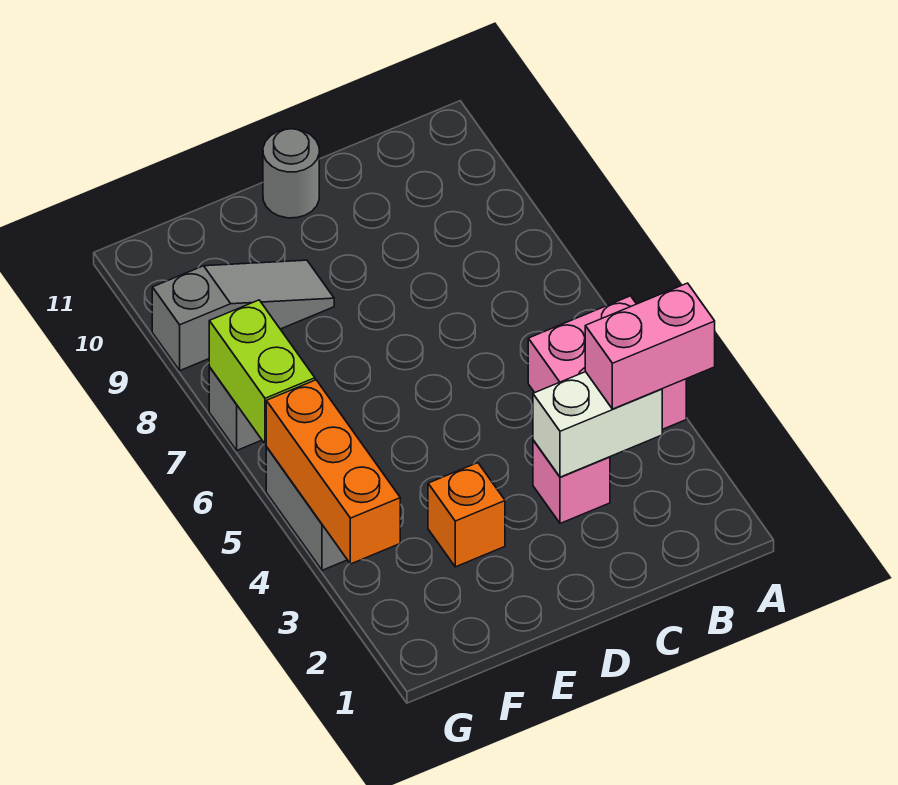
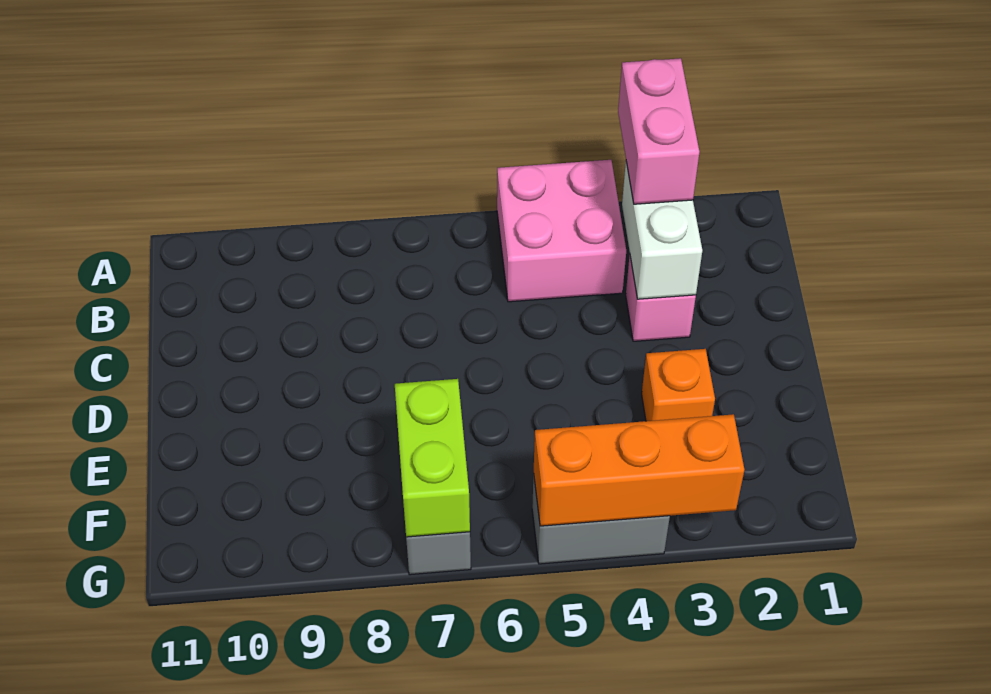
grey round brick D11 level 1 -> none
grey slope E9:G9 level 1 top G -> none
lime brick G6:G7 level 2 -> lime brick F7:G7 level 2

